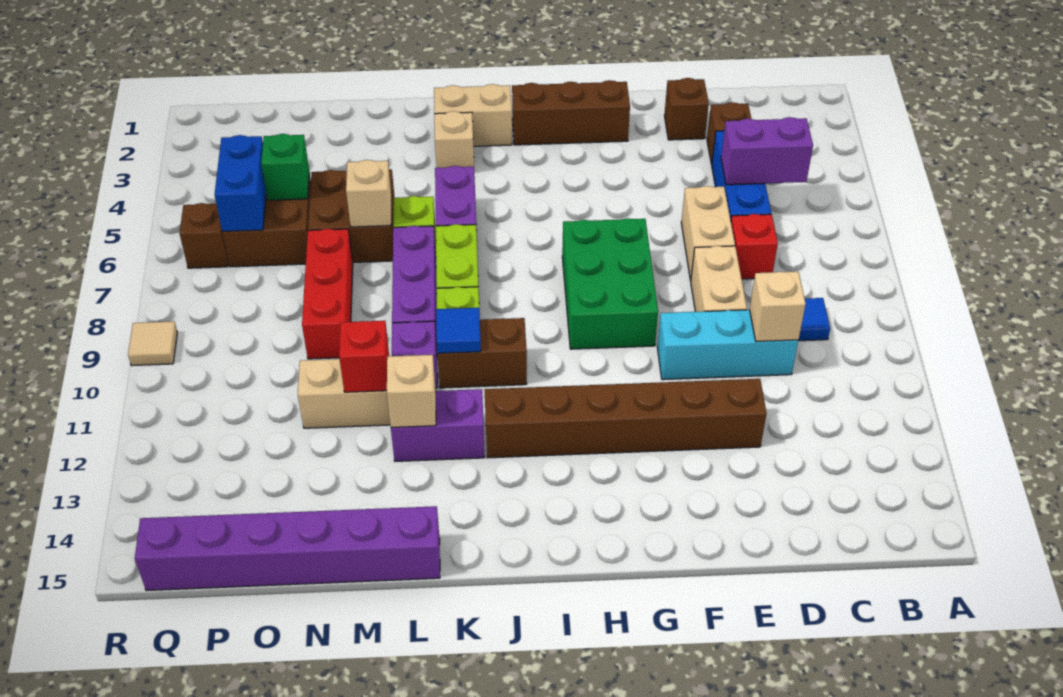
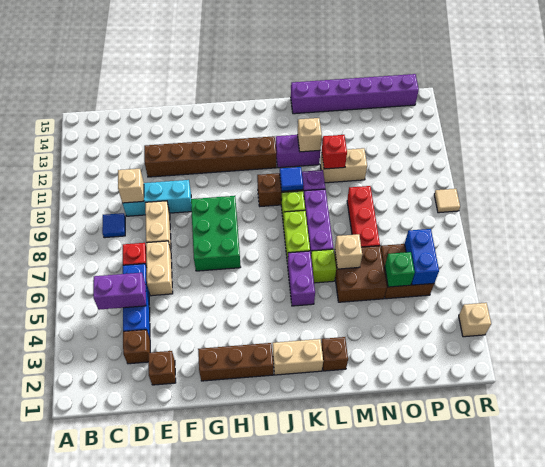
tan brick K3 level 1 -> tan brick R3 level 1
brown brick Q6 level 1 -> brown brick L2 level 1

